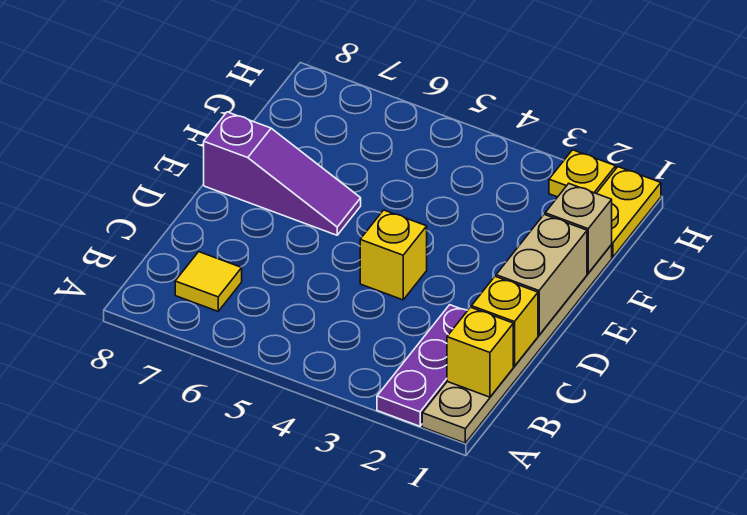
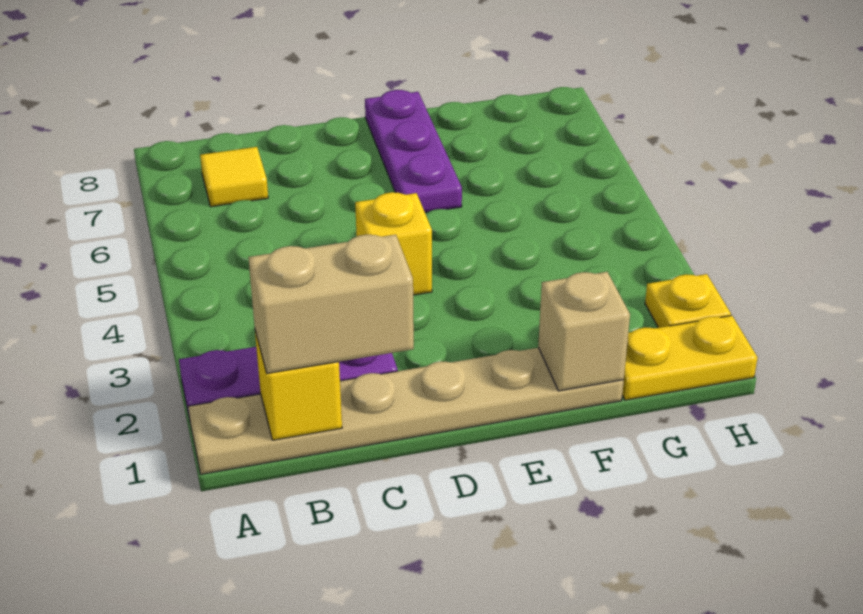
yellow brick C1 level 2 -> none
tan brick D1:E1 level 2 -> tan brick B1:C1 level 3
purple slope E6:E8 level 1 top 8 -> purple plate E6:E8 level 1

